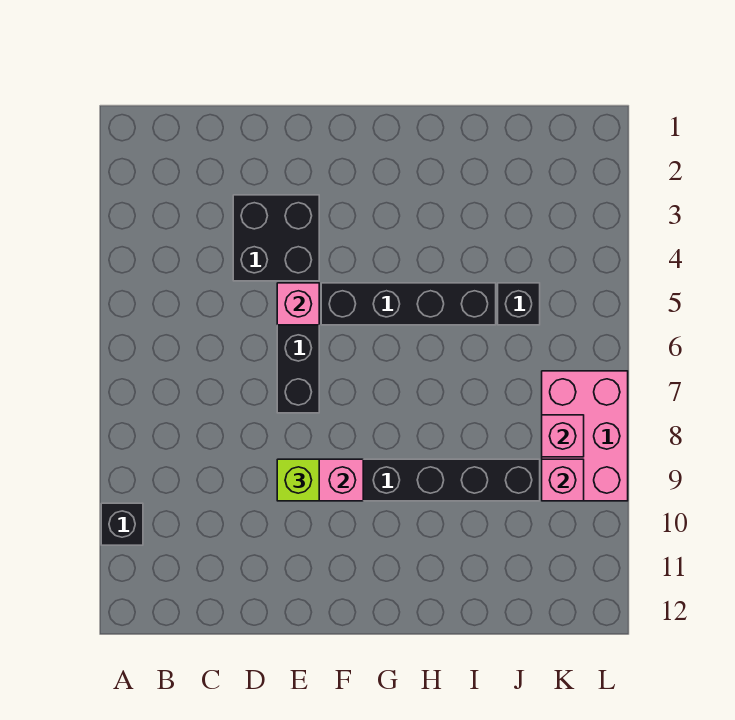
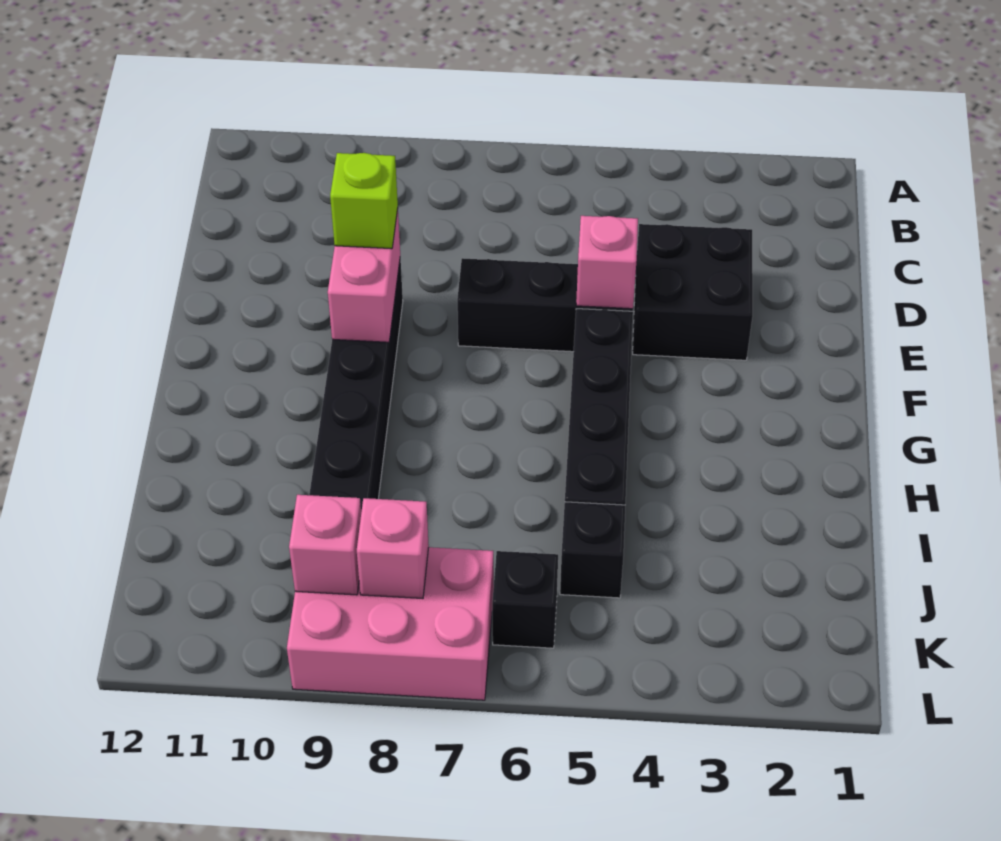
black brick A10 level 1 -> black brick K6 level 1

